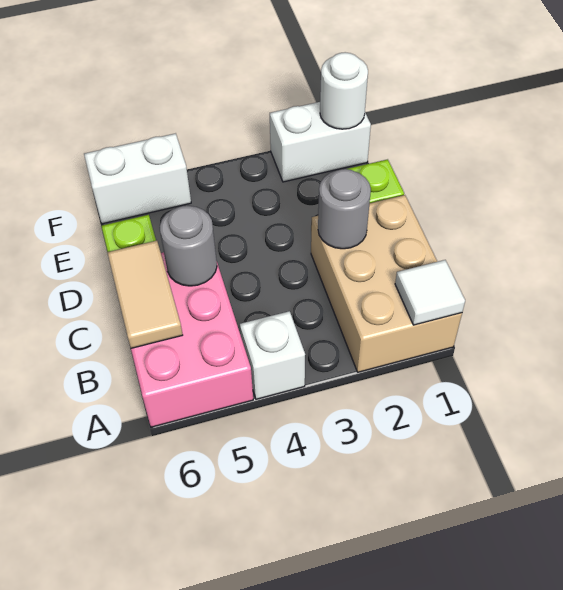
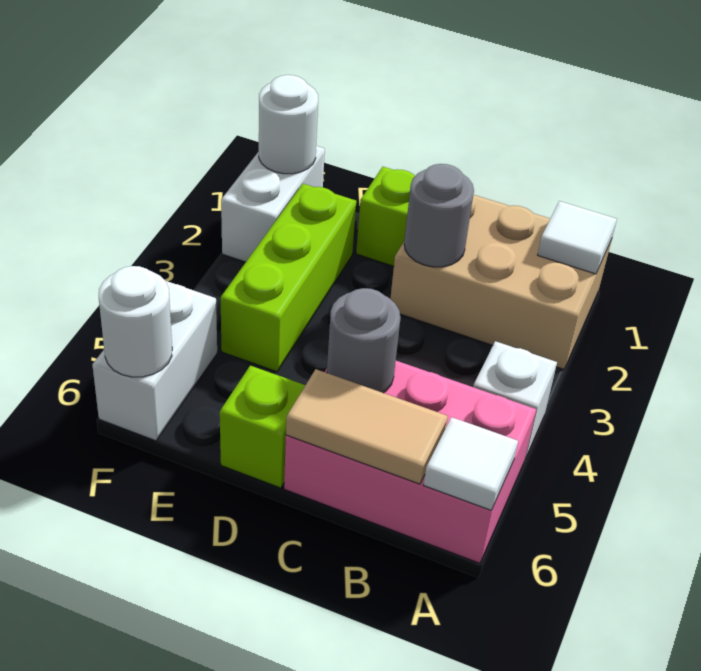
none -> white tile A6 level 2
none -> lime brick E2:E4 level 1
none -> white round brick F6 level 2

